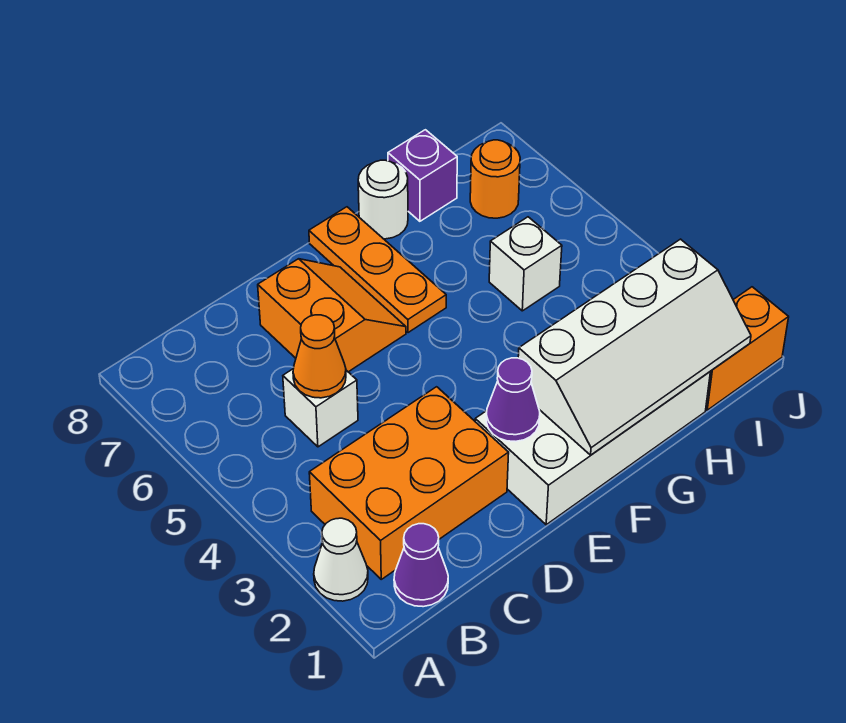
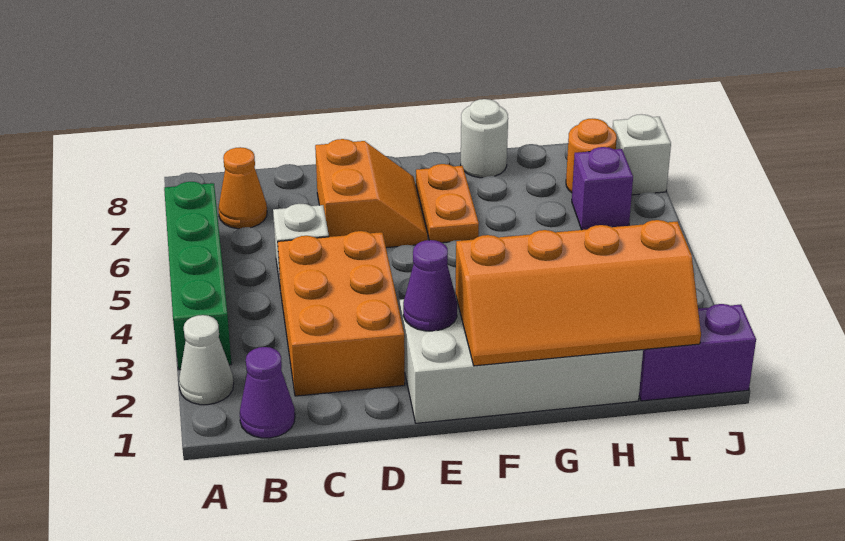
none -> green brick A3:A6 level 1
orange brick B2:D3 level 1 -> orange brick C2:D4 level 1
orange cone C5 level 2 -> orange cone B7 level 1
white slope F1:I2 level 2 top 2 -> orange slope F1:I2 level 2 top 2
orange plate F6:F8 level 1 -> orange plate F6:F7 level 1
white brick H5 level 1 -> white brick J7 level 1
purple brick H8 level 1 -> purple brick I6 level 1
orange brick I1:J1 level 1 -> purple brick I1:J1 level 1

